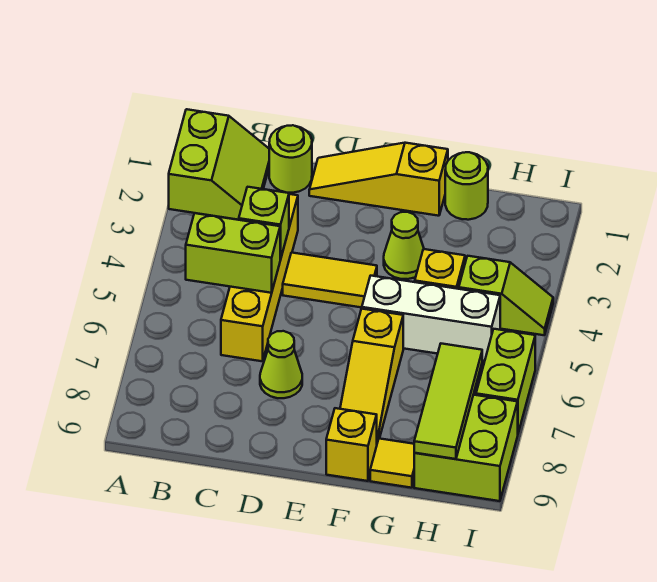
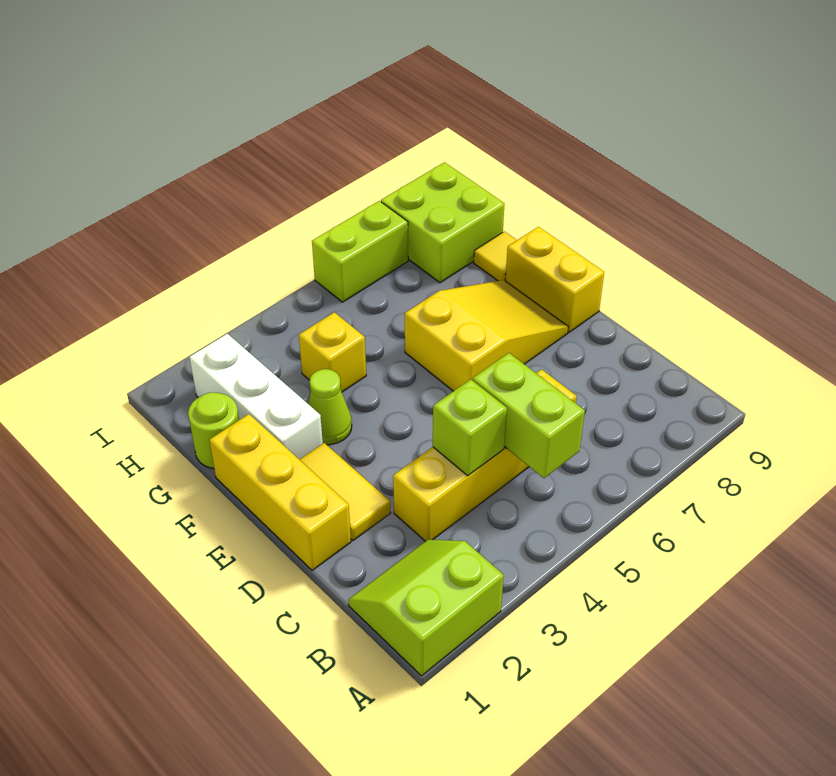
lime round brick C1 level 1 -> none
yellow slope D1:F1 level 1 top F -> yellow brick D1:F1 level 1
yellow tile D4:E4 level 1 -> yellow tile D2:E2 level 1
lime cone D7 level 1 -> none
white brick F5:H5 level 1 -> white brick F2:H2 level 1
yellow slope F6:F8 level 1 top 6 -> yellow slope E6:F8 level 1 top 6
yellow brick F9 level 1 -> yellow brick E9:F9 level 1
lime slope H4:I4 level 1 top H -> none
lime tile H7:H9 level 2 -> none

